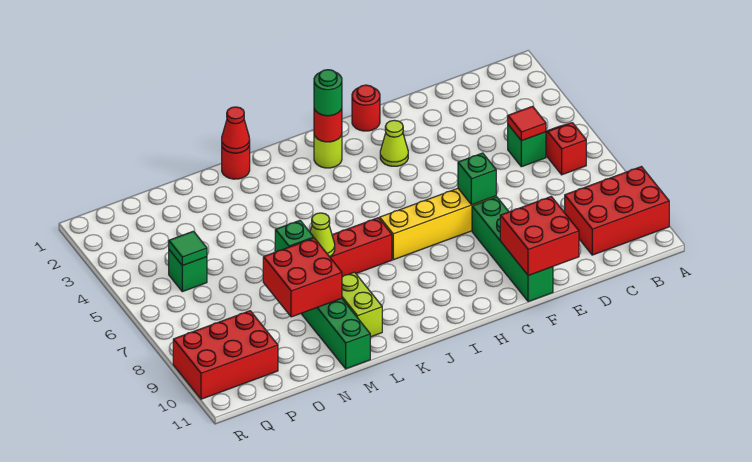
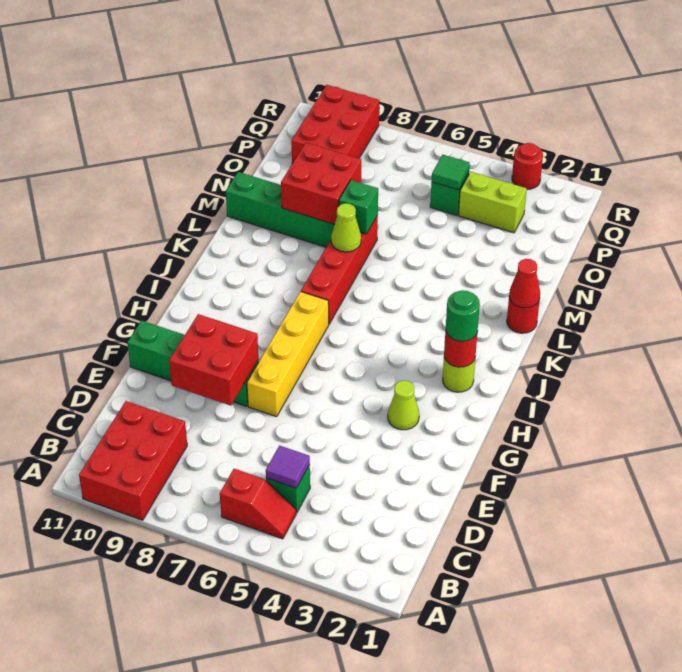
red tile C5 level 2 -> purple tile C5 level 2
red brick E10:F11 level 2 -> red brick E8:F9 level 2
green brick F7 level 2 -> none
red round brick G1 level 1 -> red round brick R3 level 1
lime brick L9:L10 level 1 -> lime brick P3:P4 level 1

